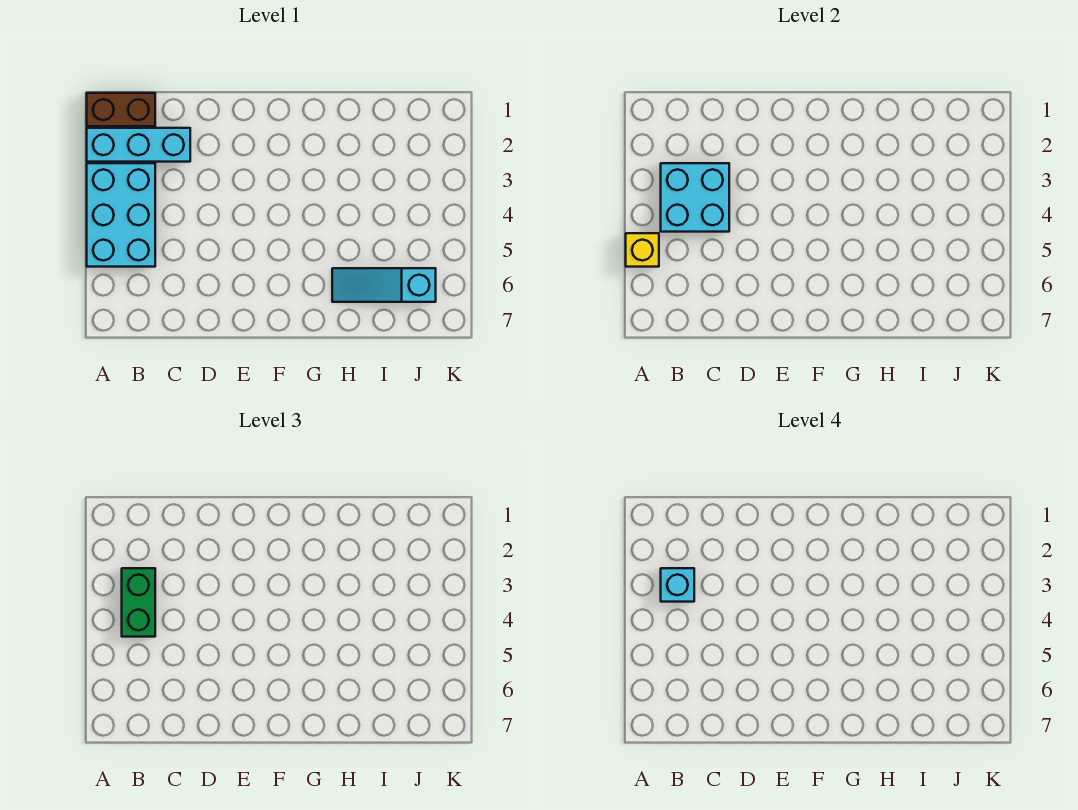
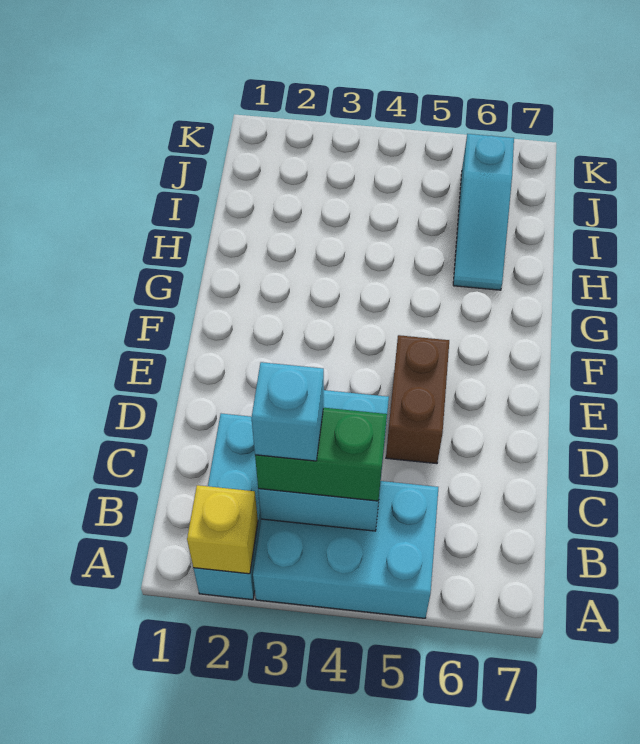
brown brick A1:B1 level 1 -> brown brick D5:E5 level 1
yellow brick A5 level 2 -> yellow brick A2 level 2

